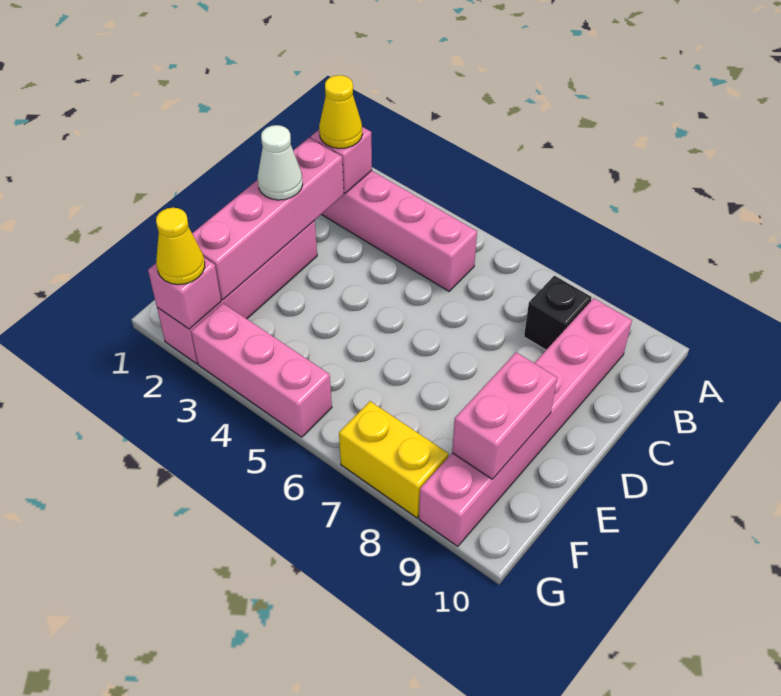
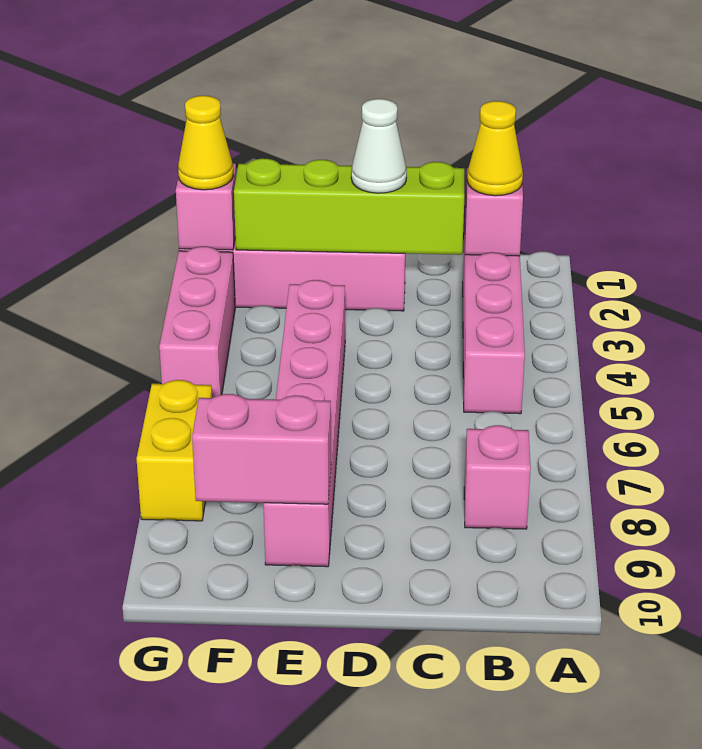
black brick B8 level 1 -> pink brick B8 level 1
pink brick B9:G9 level 1 -> pink brick E4:E9 level 1
pink brick C2:F2 level 2 -> lime brick C2:F2 level 2

